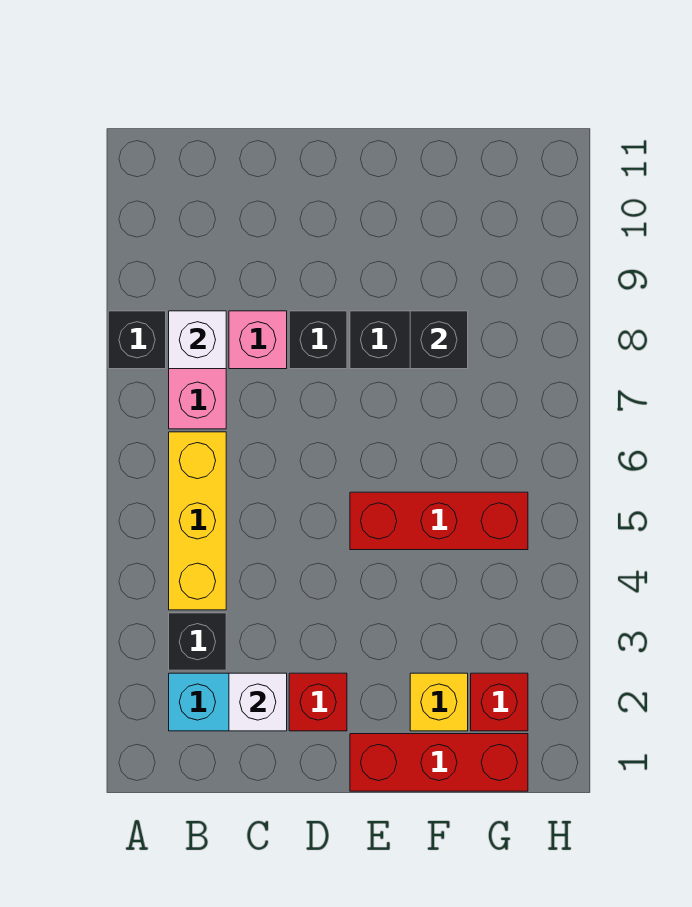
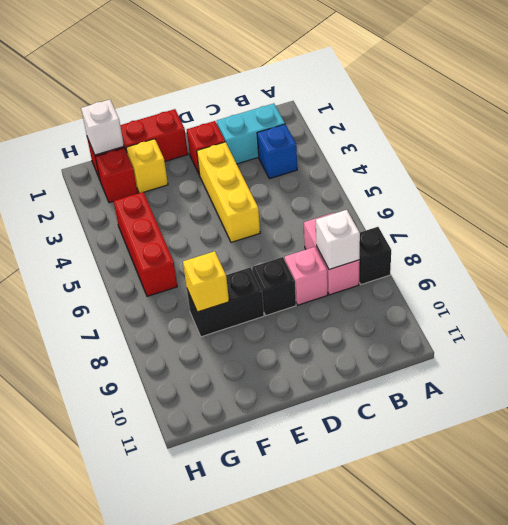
black brick B3 level 1 -> blue brick B3 level 1
yellow brick B4:B6 level 1 -> yellow brick D3:D5 level 1
white brick C2 level 2 -> white brick G1 level 2
red brick E5:G5 level 1 -> red brick G4:G6 level 1
black brick F8 level 2 -> yellow brick F8 level 2

